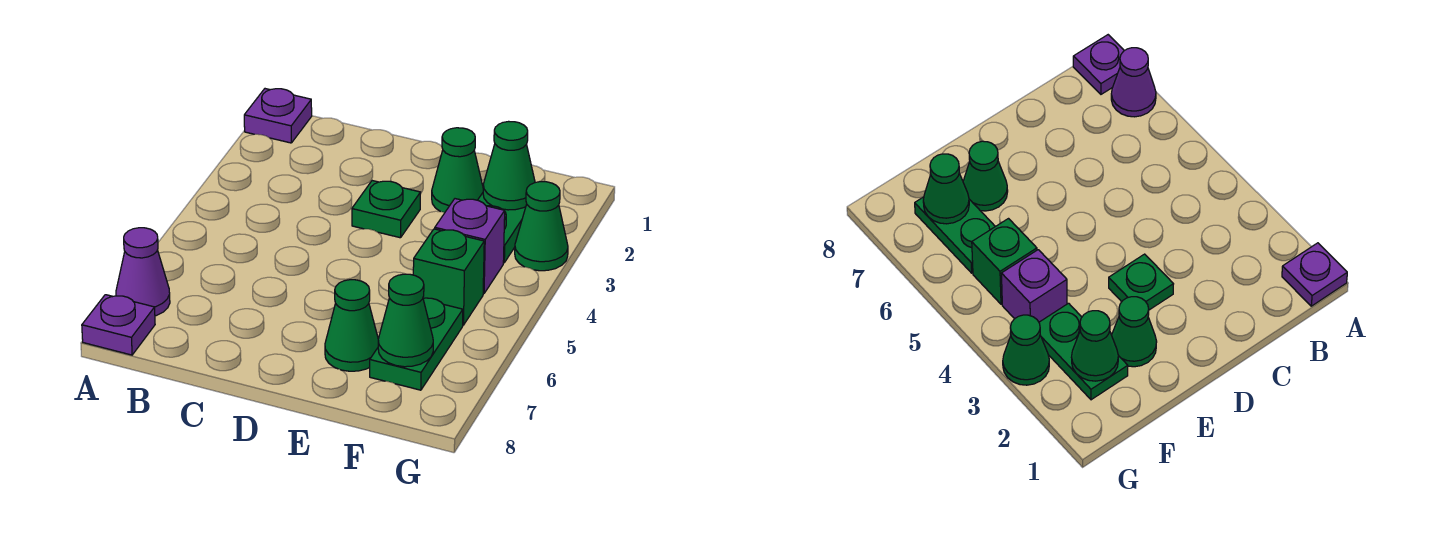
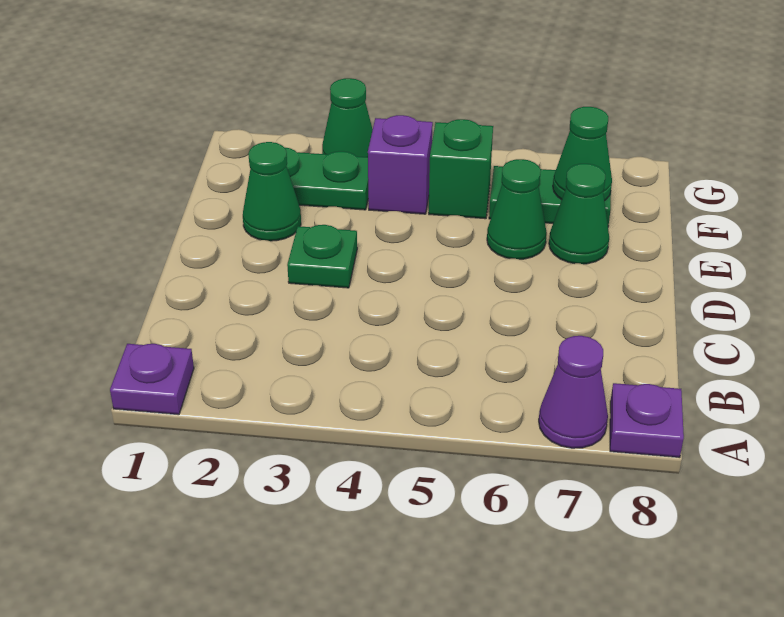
green cone F2 level 2 -> green cone E6 level 1

